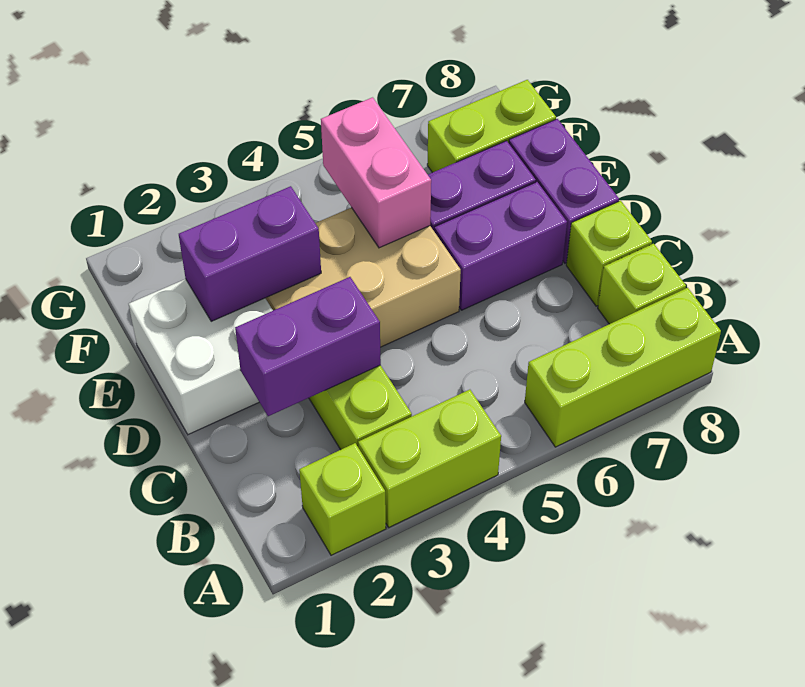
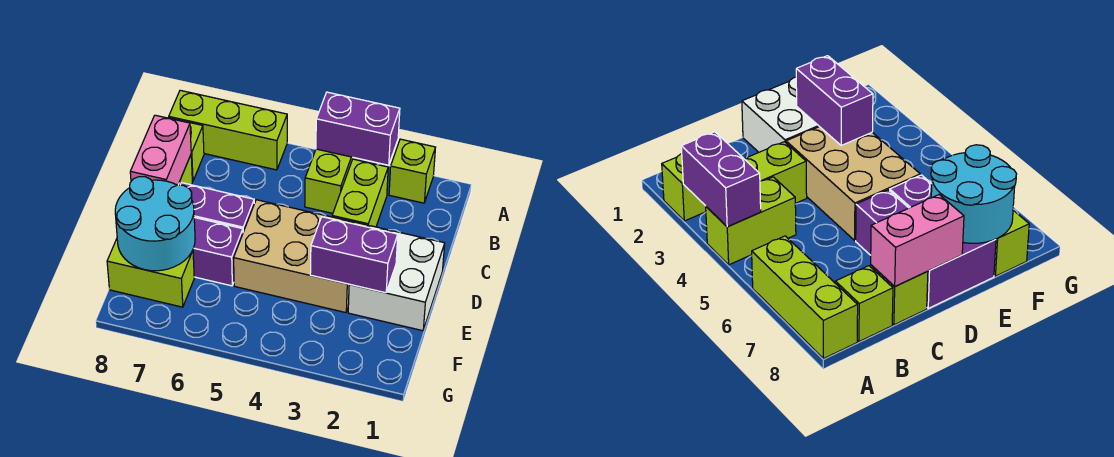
lime brick A3:A4 level 1 -> lime brick A4:B4 level 1
purple brick C2:C3 level 2 -> purple brick A3:A4 level 2
pink brick E5:F5 level 2 -> pink brick C8:D8 level 2
none -> cyan round brick E7:F8 level 2

